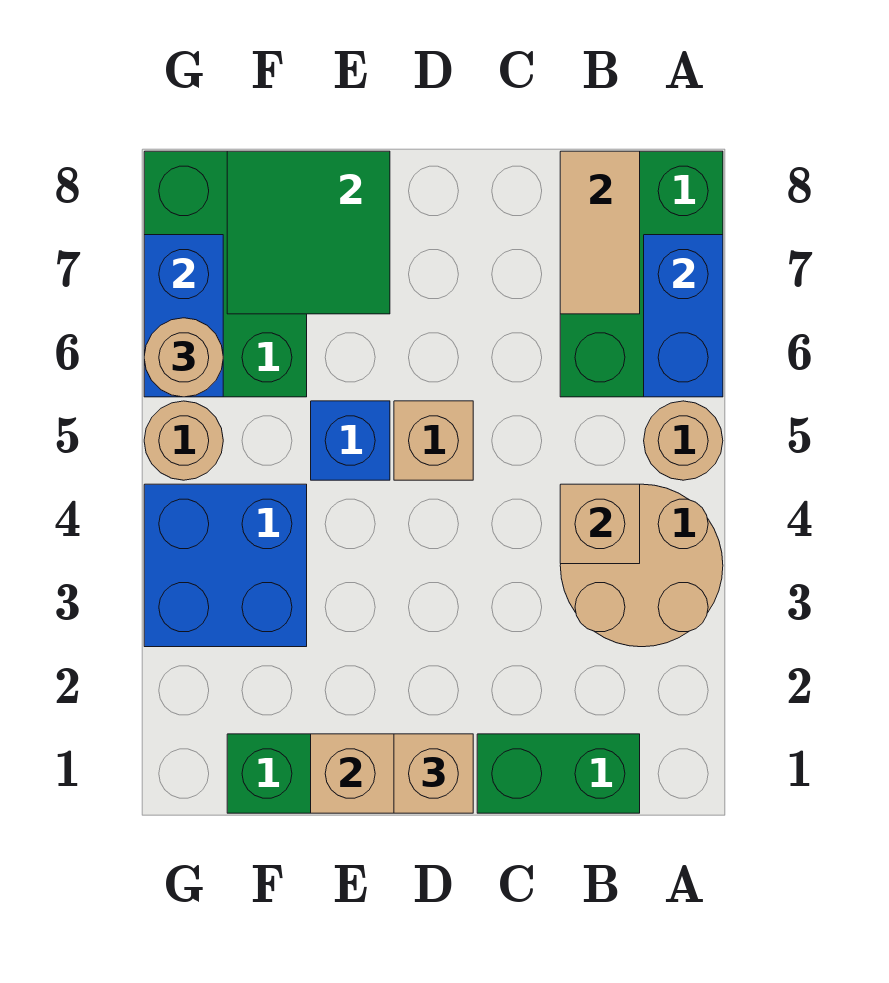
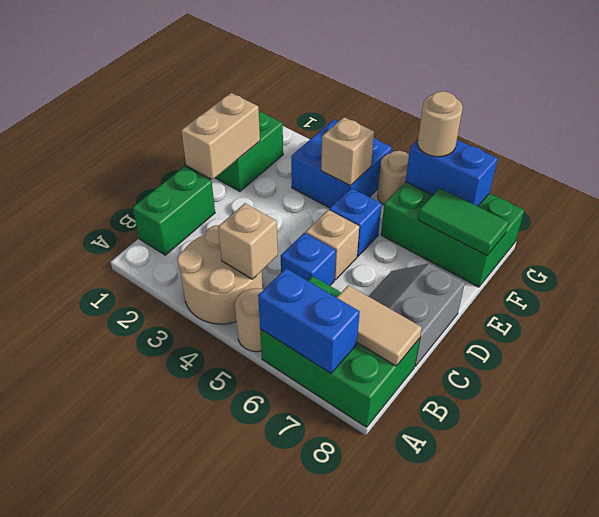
none -> blue brick C5 level 1
none -> grey slope C7:D8 level 1 top 8
tan brick D1 level 3 -> tan brick F4 level 2
green tile E7:F8 level 2 -> green tile F7:F8 level 2

